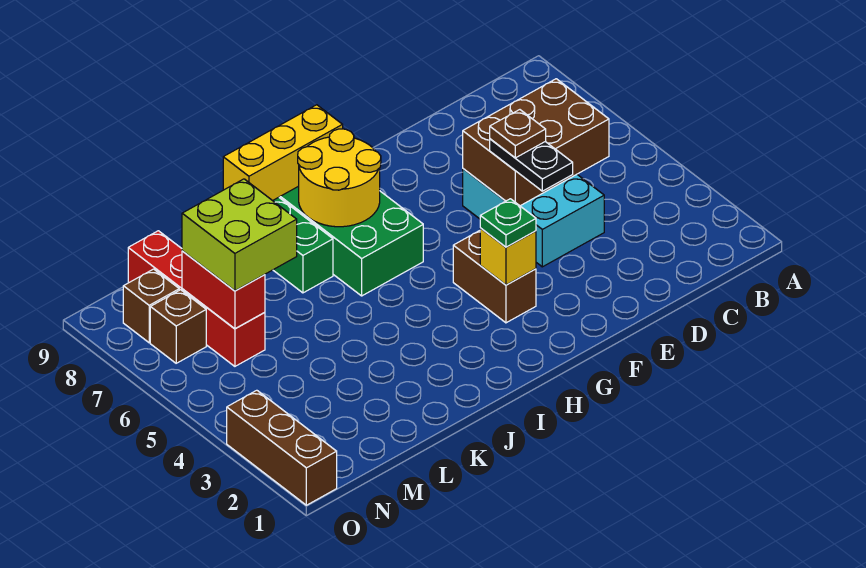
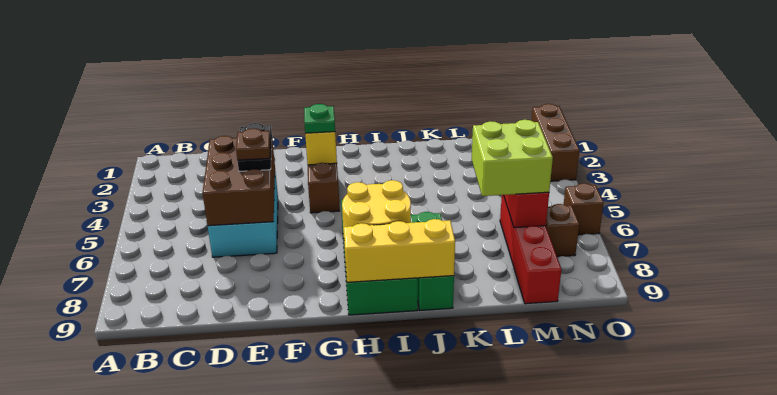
brown brick C5:E6 level 2 -> brown brick D4:E6 level 2
brown brick N8 level 1 -> brown brick O6 level 1

